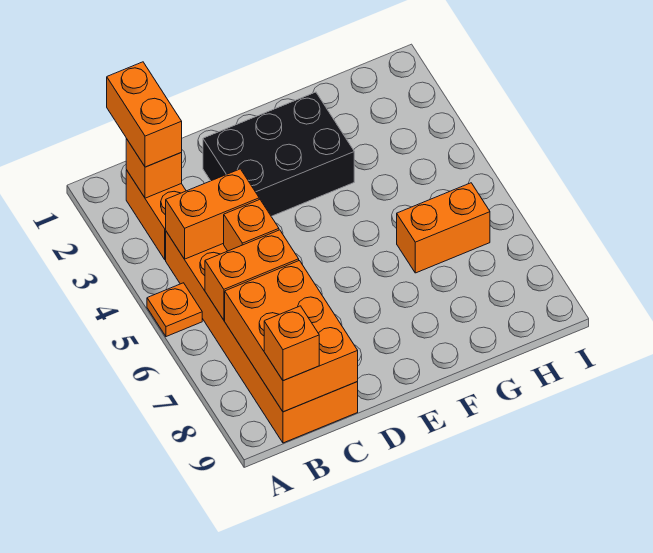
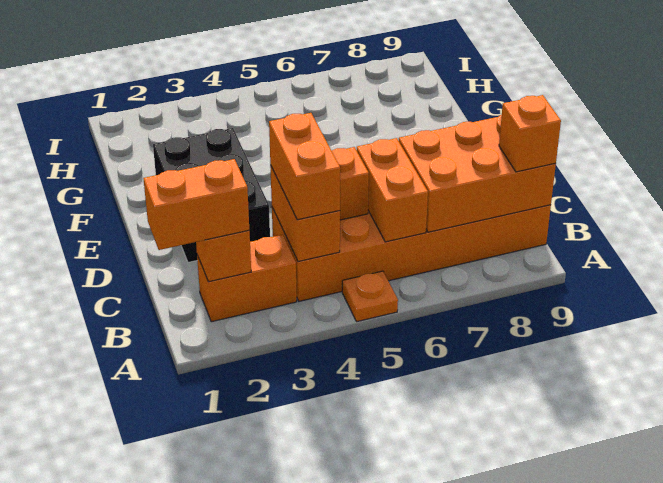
orange brick G6:H6 level 1 -> orange brick B4:C4 level 3

